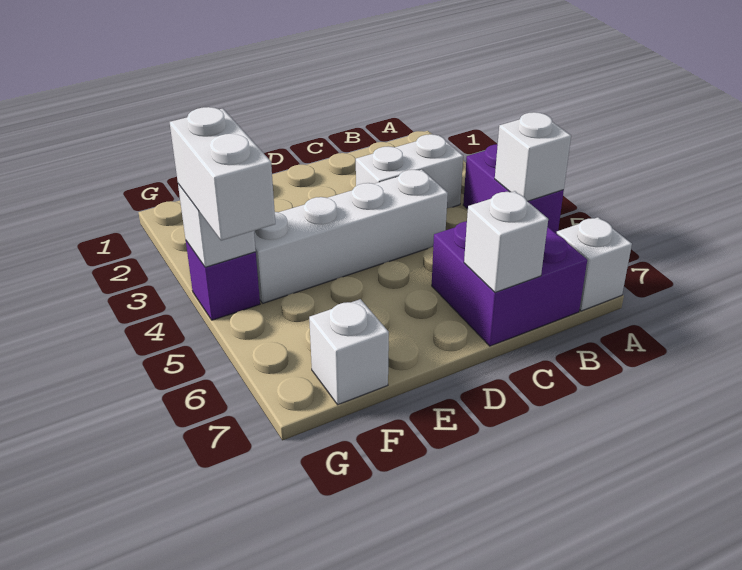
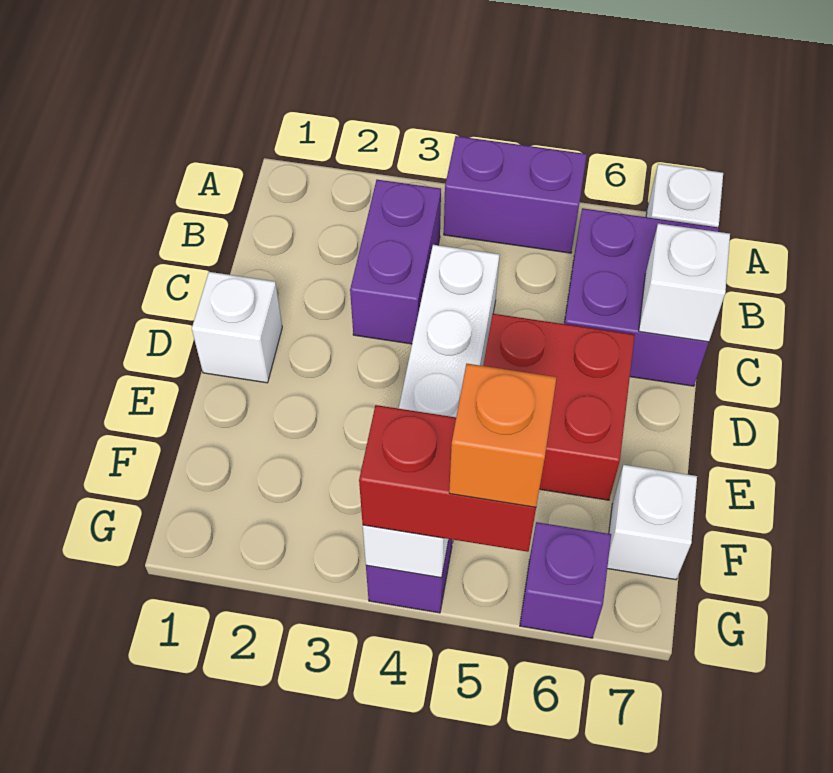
white brick A5 level 2 -> white brick D1 level 1
white brick B3:C3 level 1 -> purple brick B3:C3 level 1
none -> red brick D5:E6 level 1
white brick G4:G5 level 3 -> red brick G4:G5 level 3
none -> orange brick G5 level 4
none -> purple brick G6 level 1

